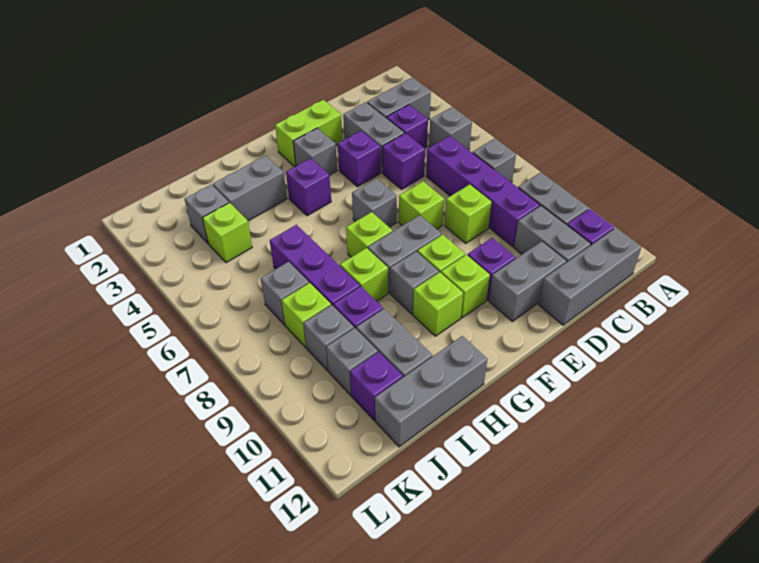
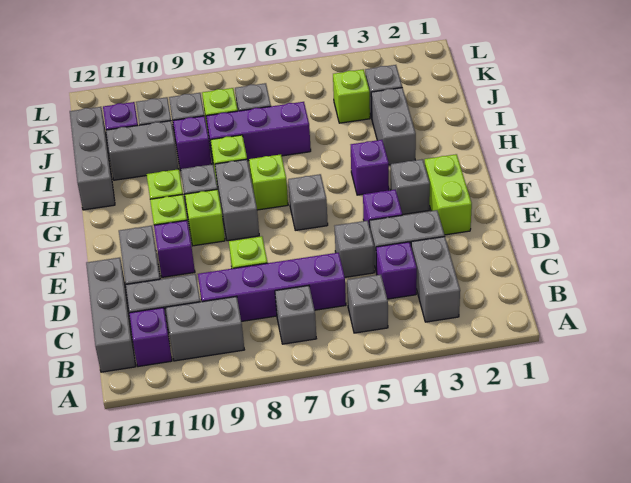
purple brick D5 level 1 -> grey brick D5 level 1
lime brick E7 level 1 -> none

